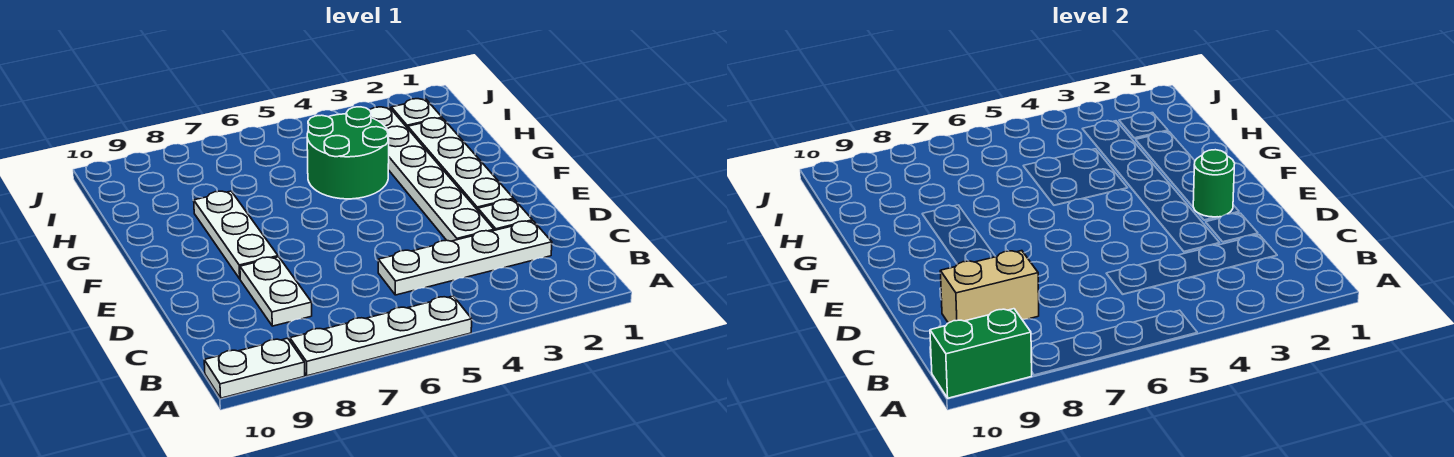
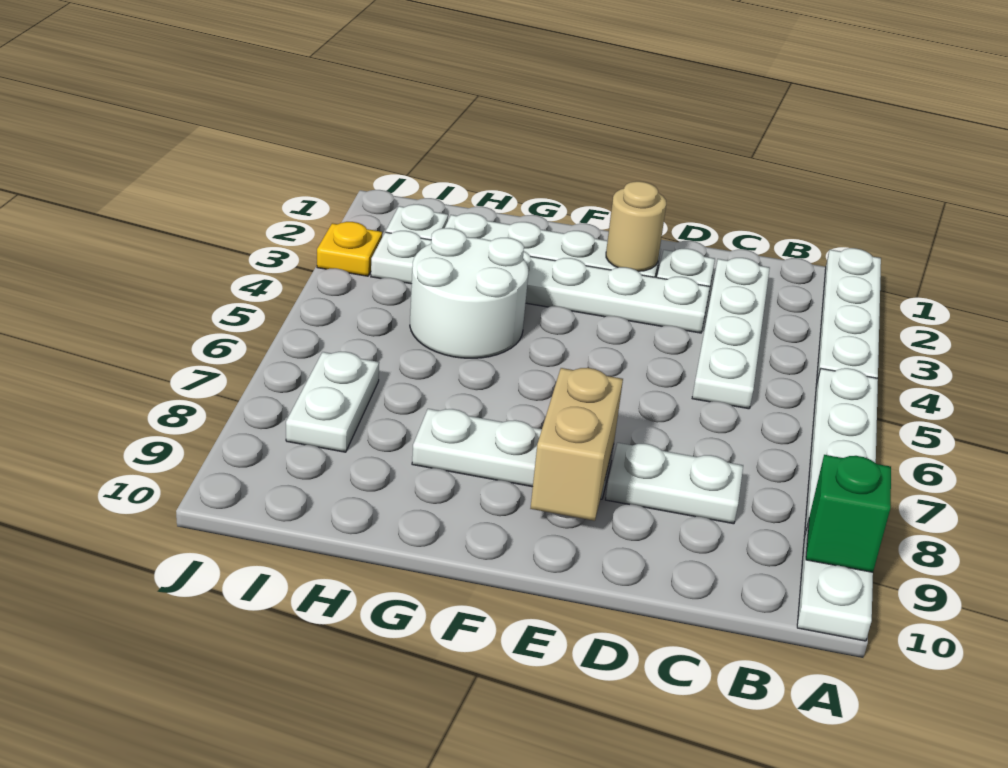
none -> white plate A1:A4 level 1
green brick A9:A10 level 2 -> green brick A9 level 2
tan brick C8:C9 level 2 -> tan brick E8:E9 level 2
green round brick E2 level 2 -> tan round brick E2 level 2
green round brick G4:H5 level 1 -> white round brick G4:H5 level 1
none -> white plate I7:I8 level 1
none -> yellow plate J3 level 1

